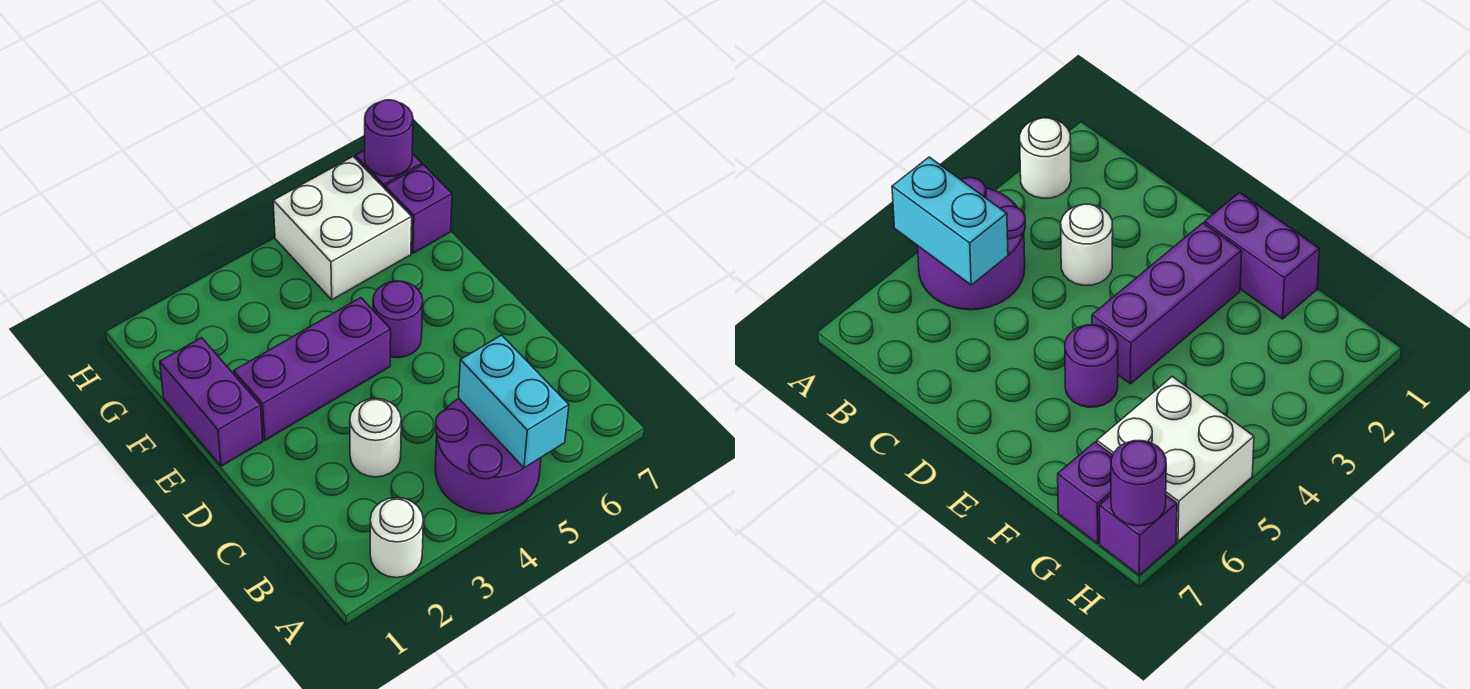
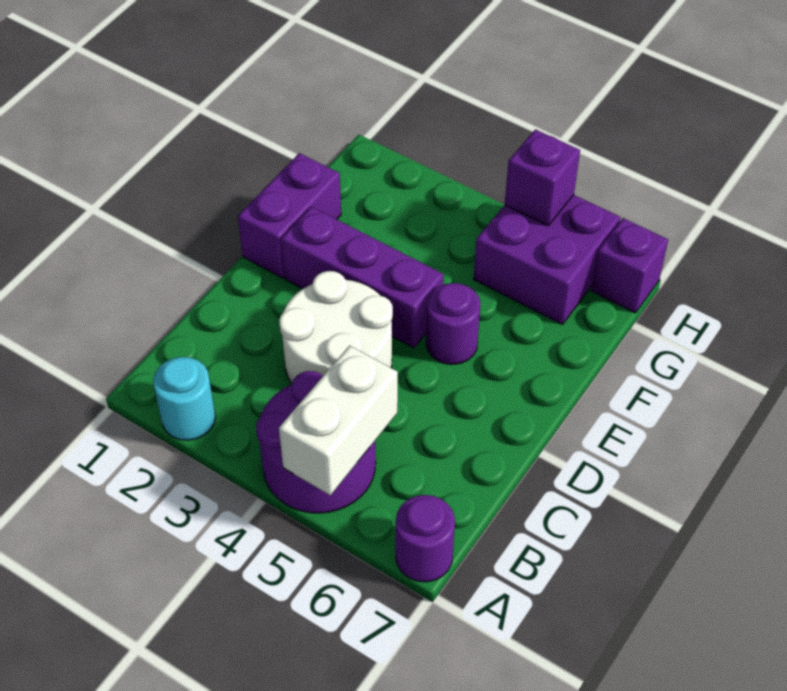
white round brick A2 level 1 -> cyan round brick A2 level 1
cyan brick A5:B5 level 2 -> white brick A5:B5 level 2
white round brick C3 level 1 -> white round brick C3:D4 level 1
white brick G5:H6 level 1 -> purple brick G5:H6 level 1
purple brick G7 level 1 -> purple brick H5 level 2
purple round brick H7 level 2 -> purple round brick A7 level 1

